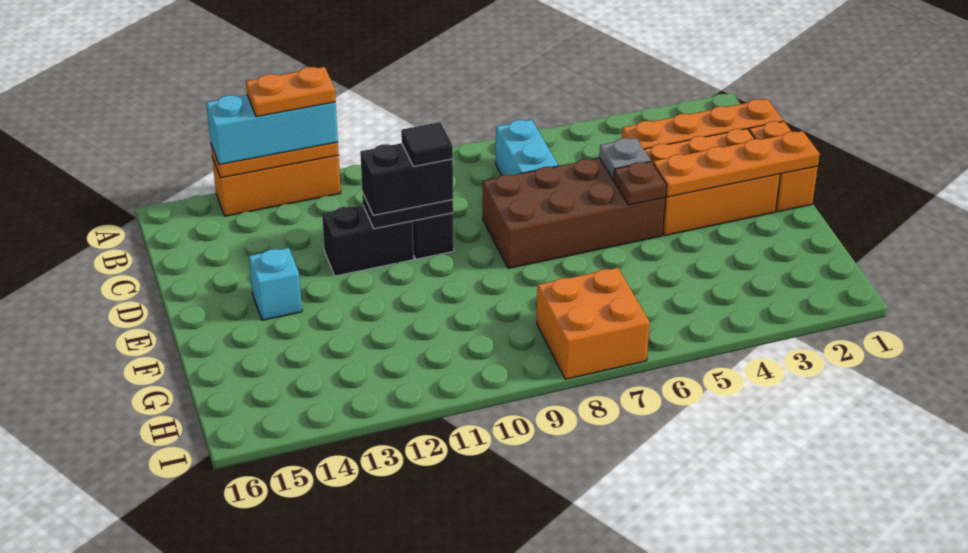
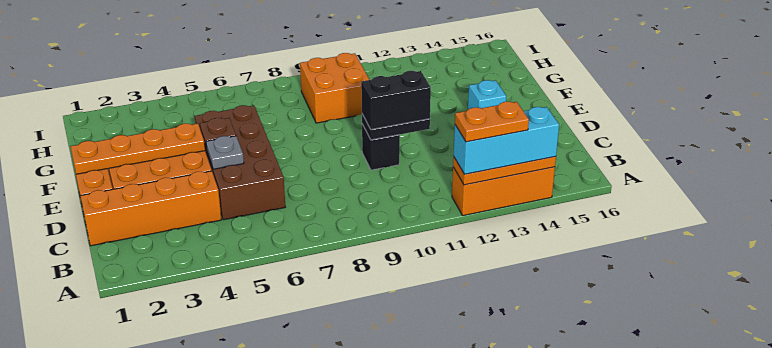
cyan brick B7:C7 level 1 -> none
brown brick D5:E8 level 1 -> brown brick C5:F6 level 1
black tile D10 level 4 -> none
black brick D11:D12 level 1 -> none
orange brick H7:I8 level 1 -> orange brick G9:H10 level 1

